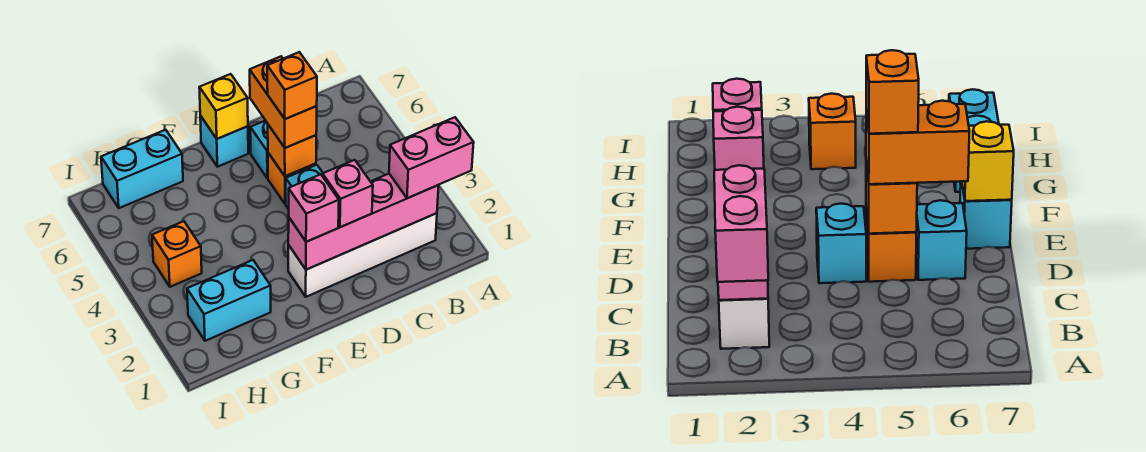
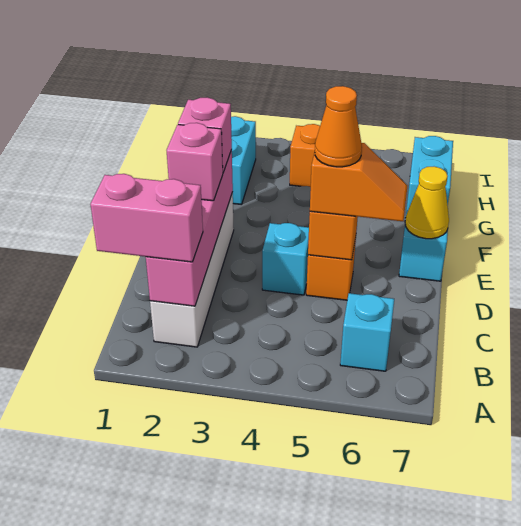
pink brick A2:B2 level 3 -> pink brick B1:B2 level 3
orange brick D5:D6 level 3 -> orange slope D5:D6 level 3 top 5
orange brick D5 level 4 -> orange cone D5 level 4
cyan brick D6 level 1 -> cyan brick B6 level 1
yellow brick E7 level 2 -> yellow cone E7 level 2

